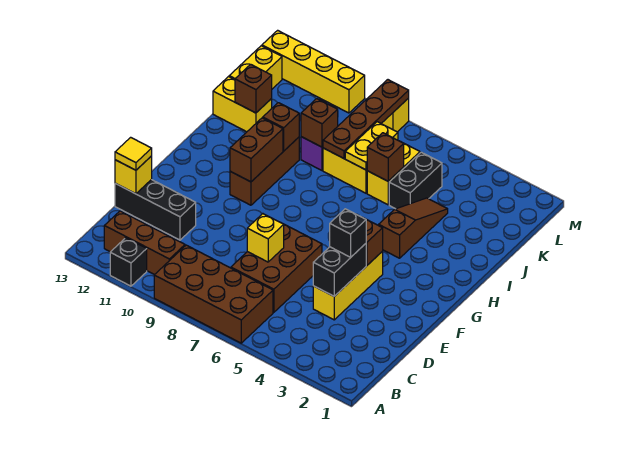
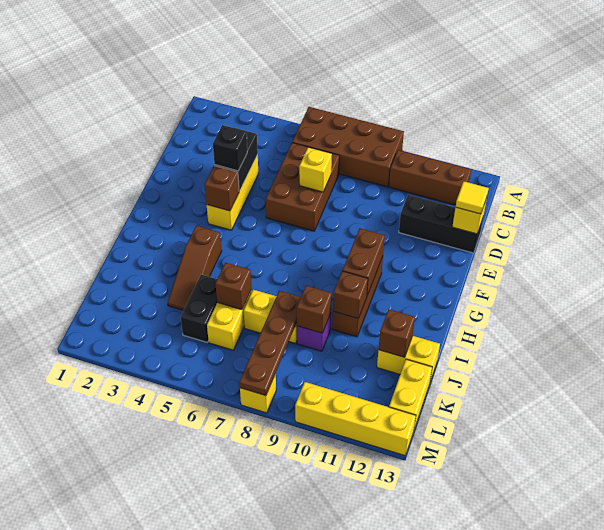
black brick A11 level 1 -> none
yellow plate J7:K7 level 2 -> none

